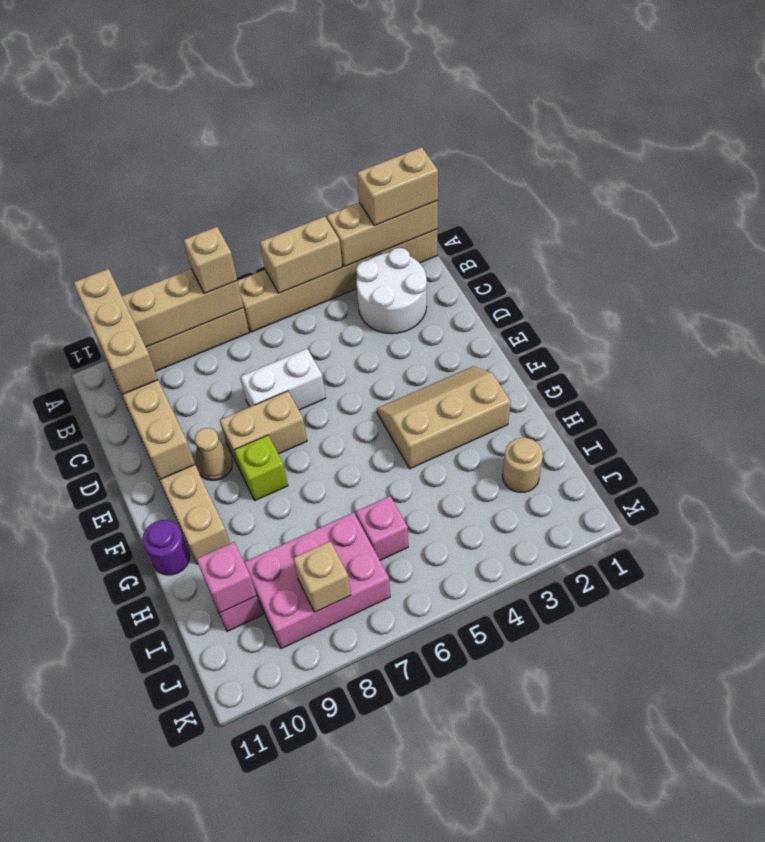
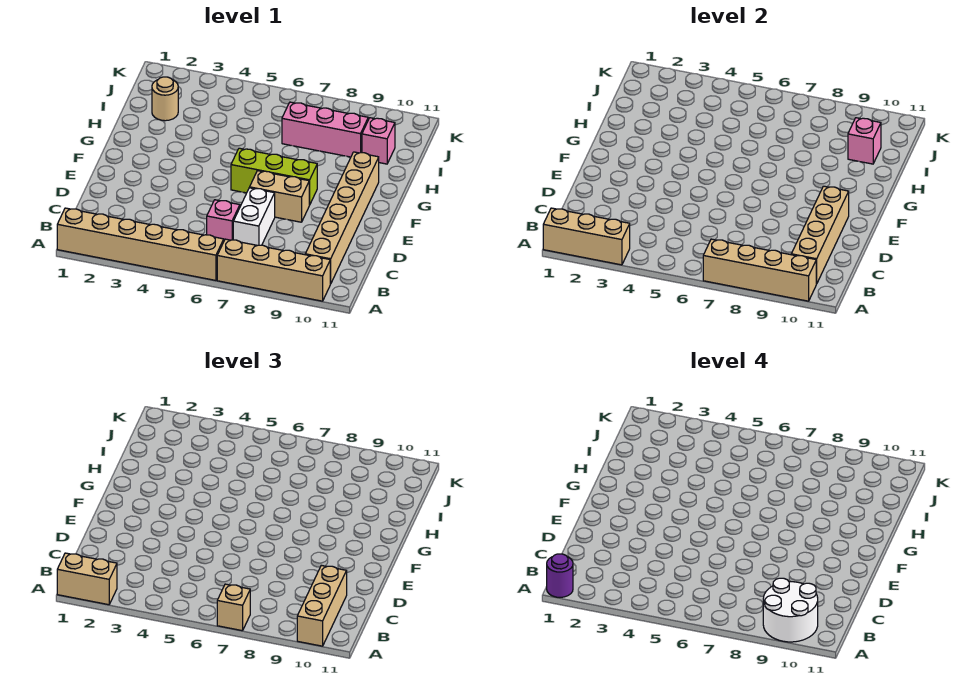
tan brick A4:A5 level 2 -> none
white round brick B2:C3 level 1 -> white round brick A9:B10 level 4
white brick D6:D7 level 1 -> white brick C7:D7 level 1
tan cone E9 level 1 -> none
tan slope F2:G4 level 1 top G -> none
lime brick F8 level 1 -> lime brick F6:F8 level 1
purple round brick G11 level 1 -> purple round brick A1 level 4
pink brick I6 level 1 -> pink brick C6 level 1
pink brick I7:J9 level 1 -> pink brick I7:I9 level 1
tan brick J8 level 2 -> none

